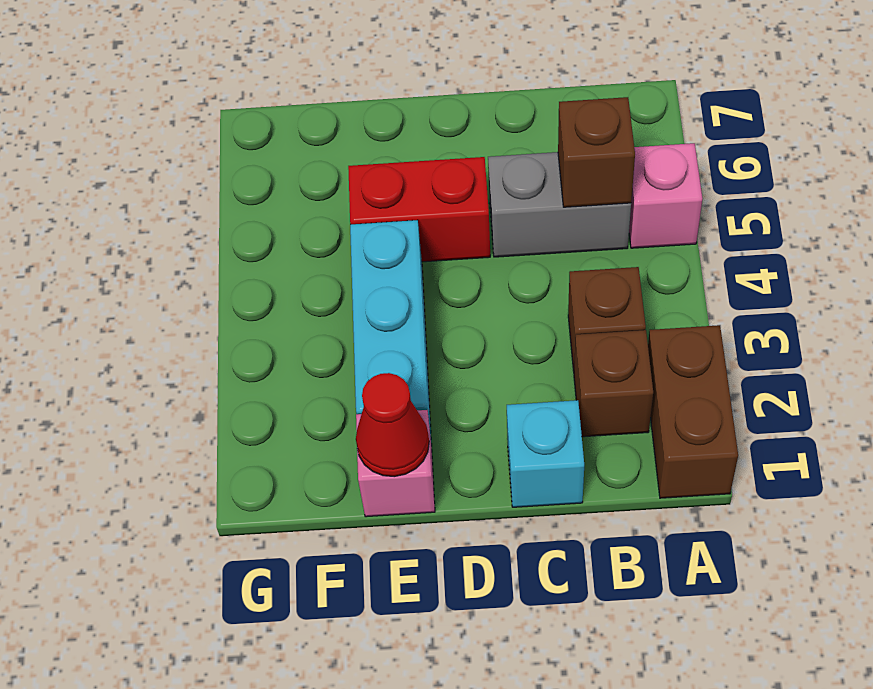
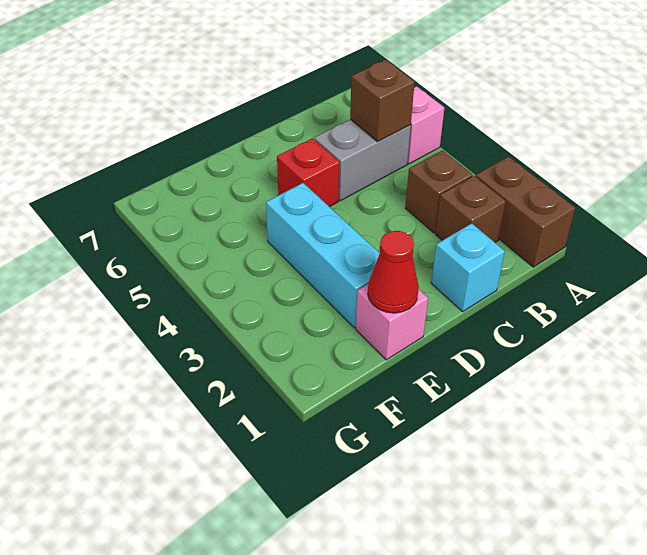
red brick D5:E5 level 1 -> red brick D5 level 1

